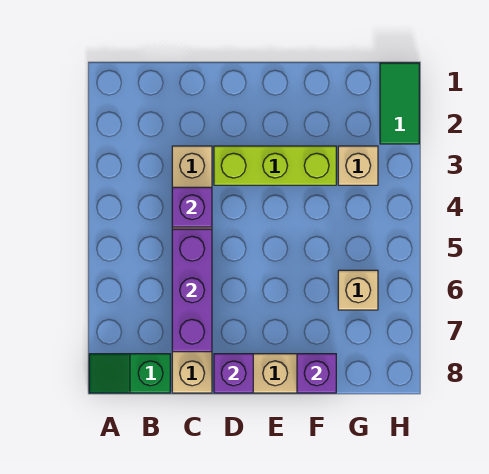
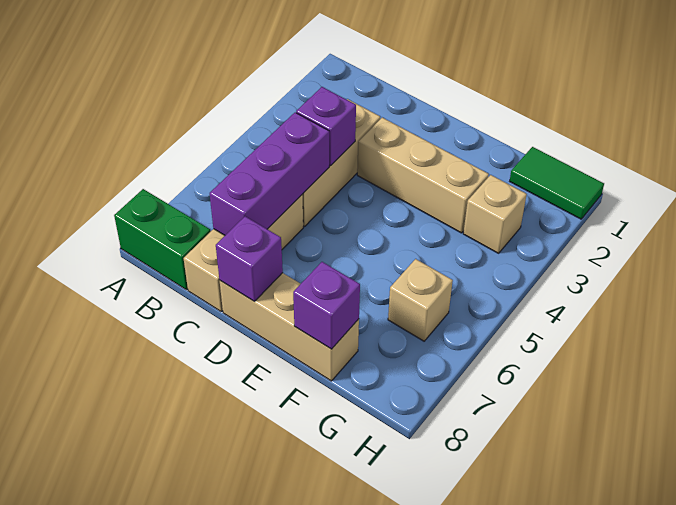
green slope A8:B8 level 1 top B -> green brick A8:B8 level 1
lime brick D3:F3 level 1 -> tan brick D3:F3 level 1
green tile H1:H2 level 1 -> green tile G1:H1 level 1

